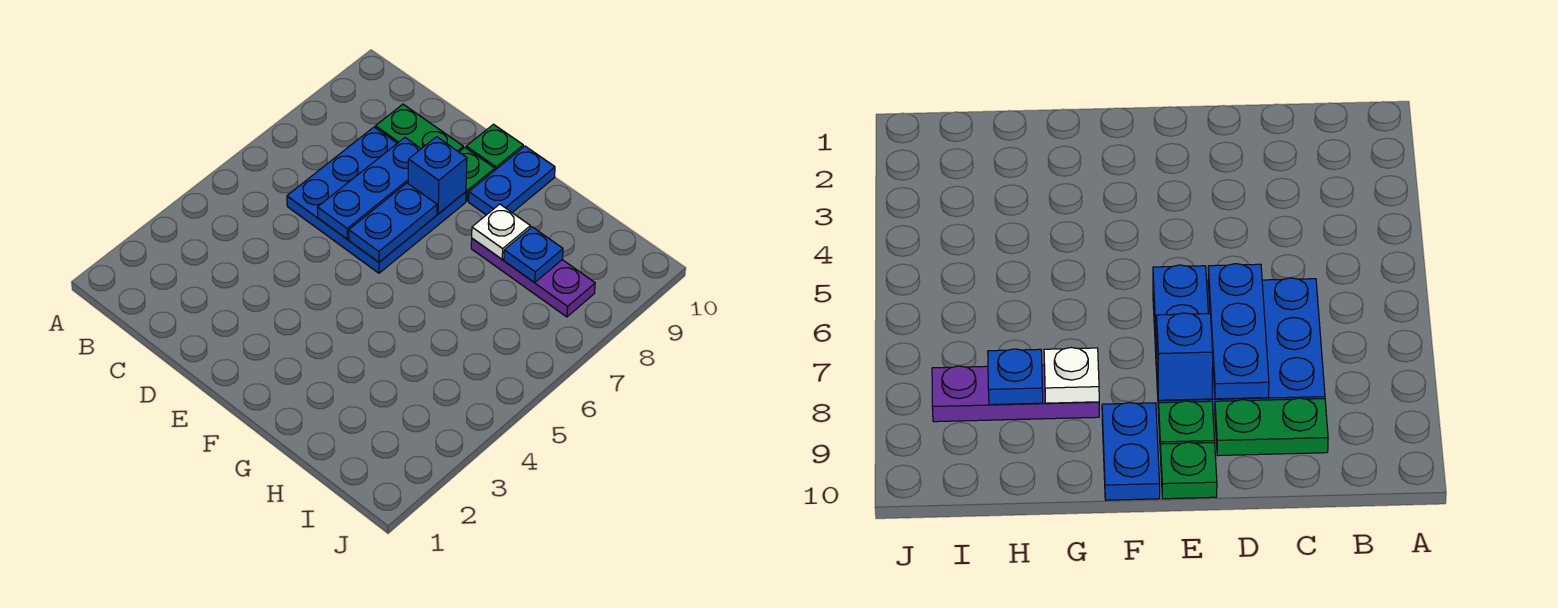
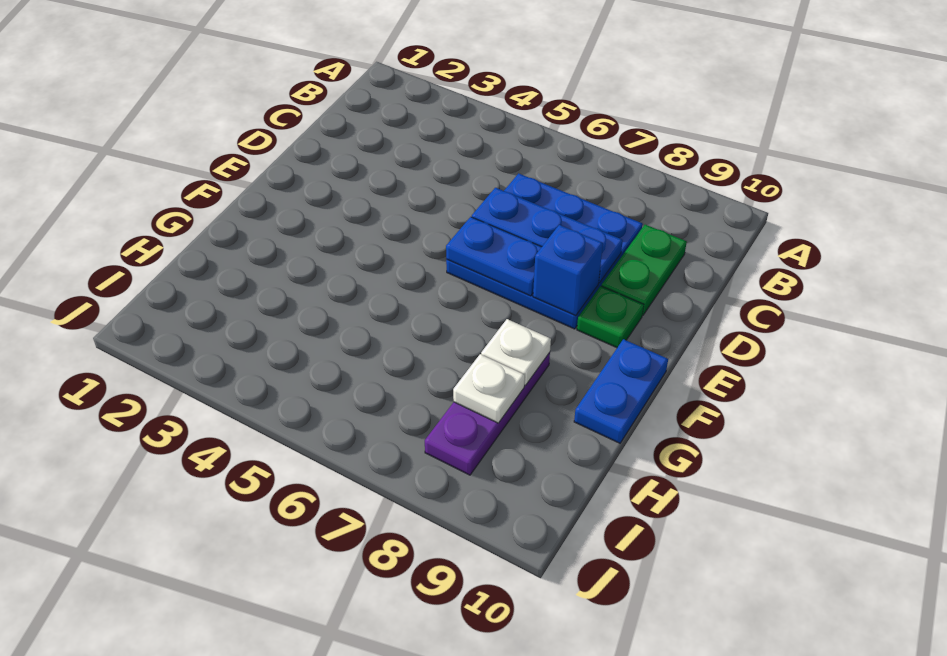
green plate E10 level 1 -> none
blue plate F9:F10 level 1 -> blue plate F10:G10 level 1
blue plate H8 level 2 -> white plate H8 level 2

